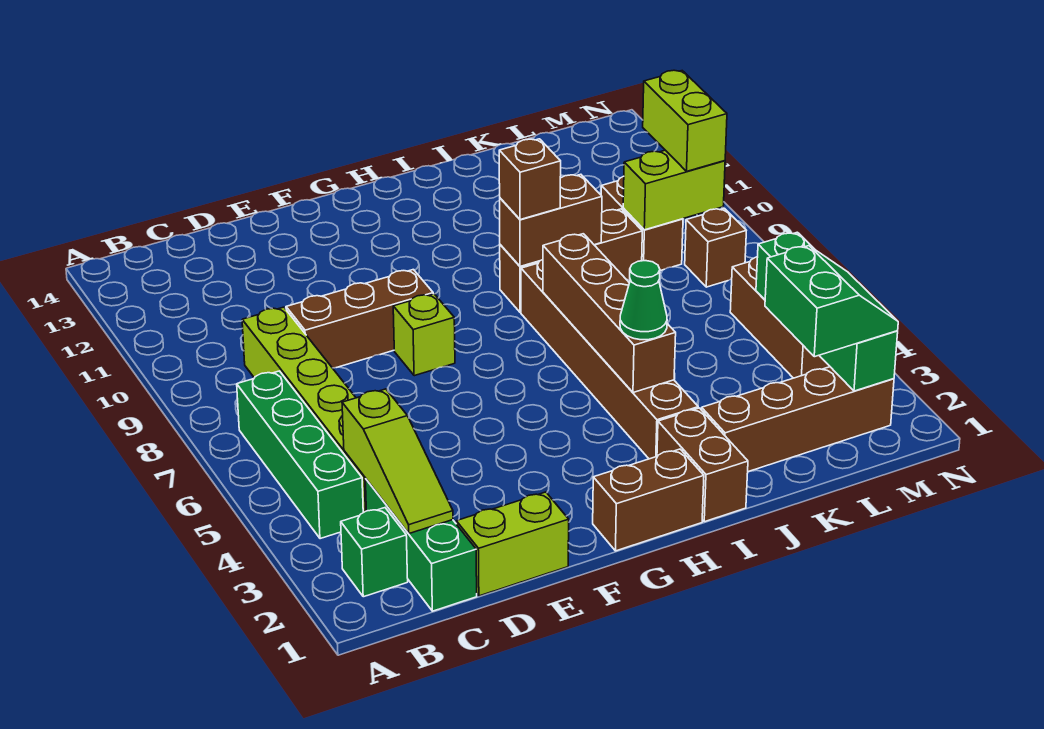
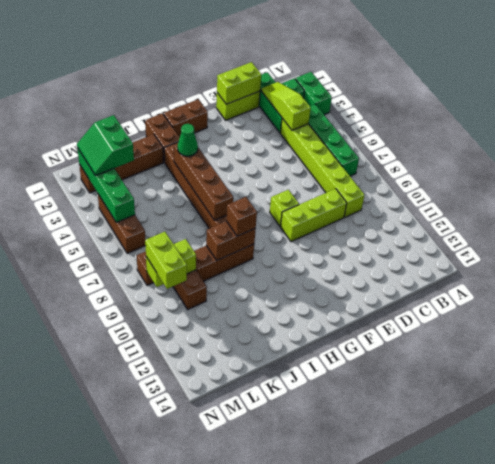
none -> green brick A2:A3 level 1
none -> lime brick D1:E1 level 2
brown brick D9:F9 level 1 -> lime brick D9:F9 level 1

